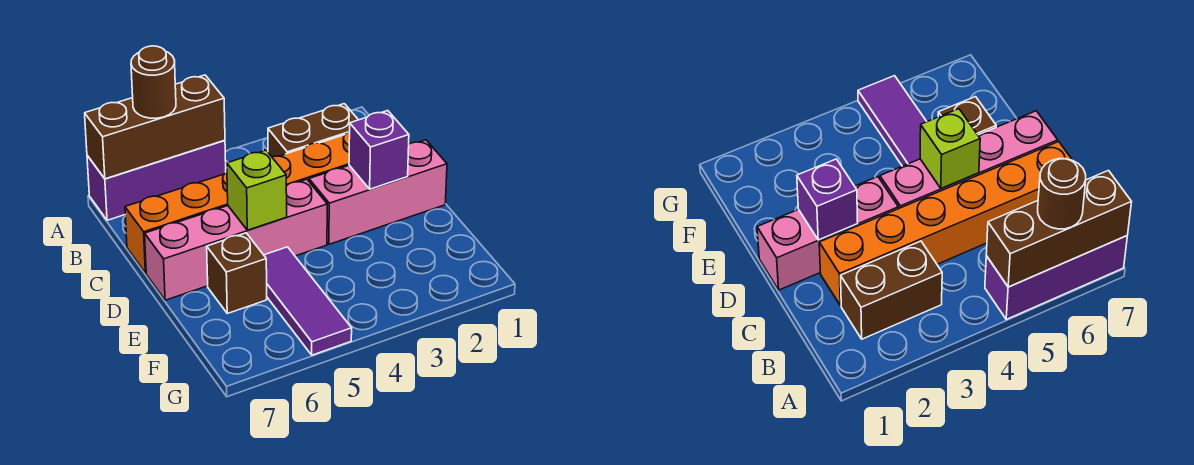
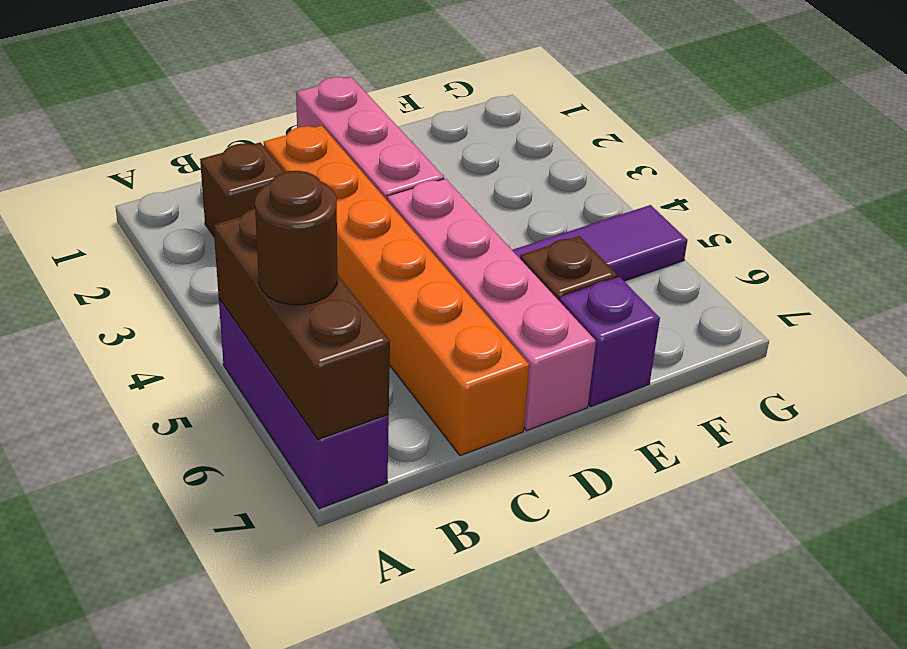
brown brick B2:B3 level 1 -> brown brick B2 level 1
purple brick D2 level 2 -> purple brick E7 level 1
lime brick D5 level 2 -> none

